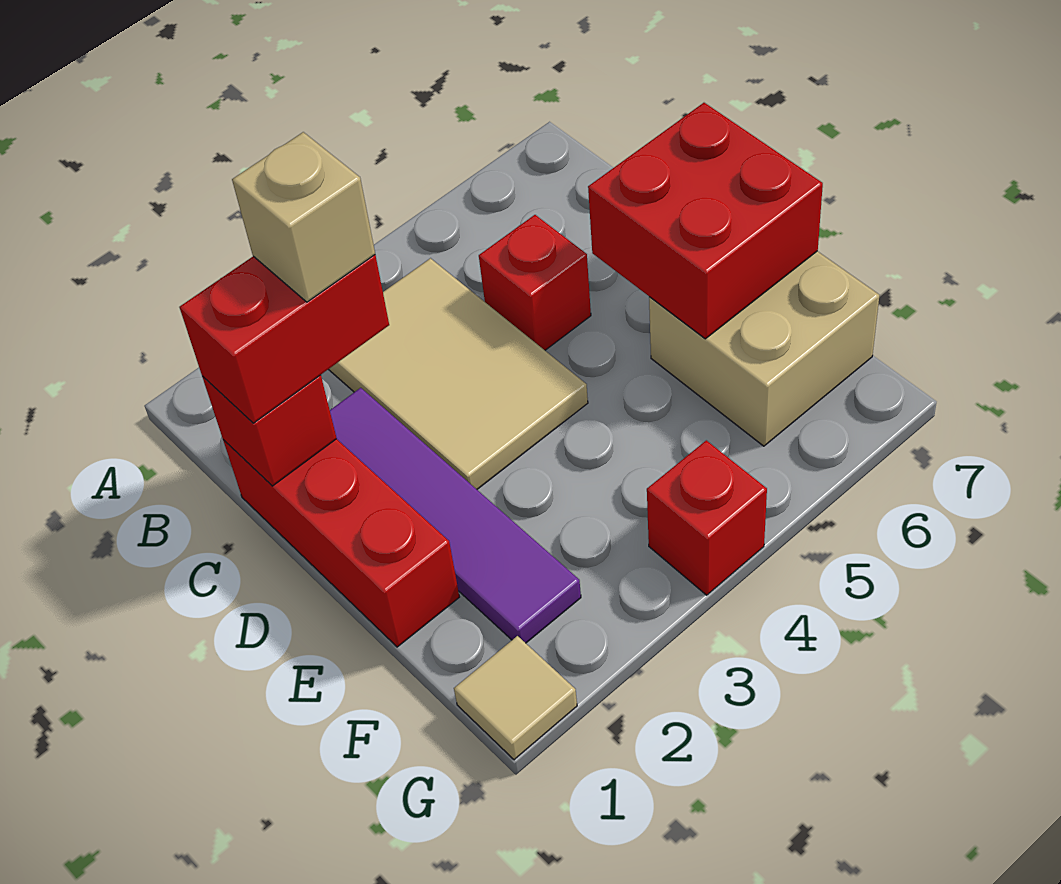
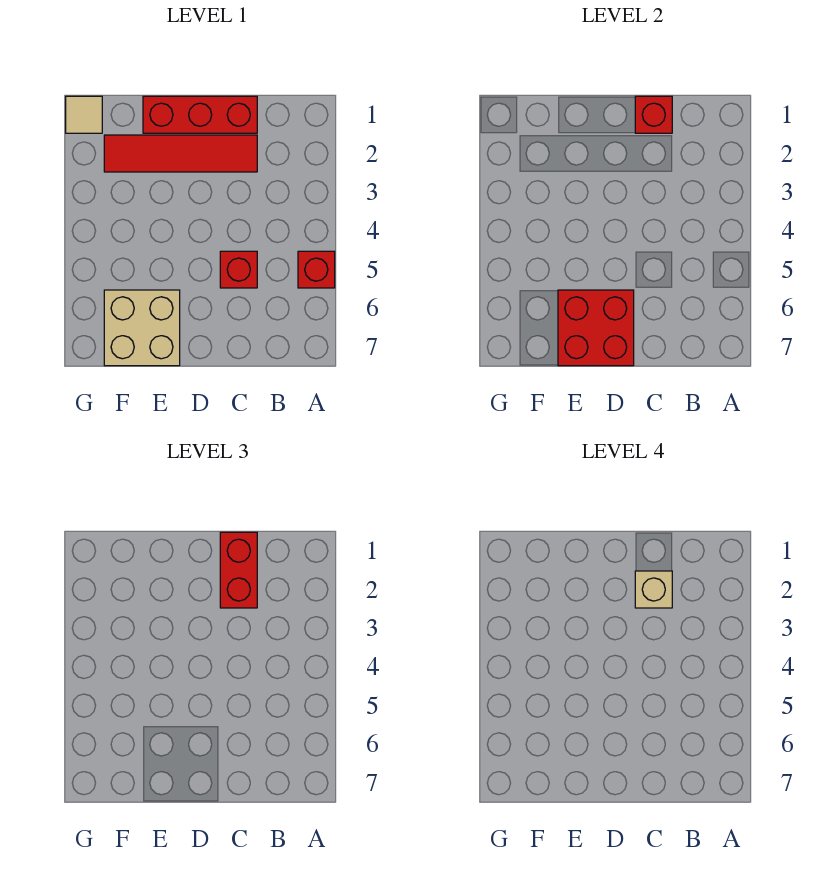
tan tile B3:D4 level 1 -> none
purple tile C2:F2 level 1 -> red tile C2:F2 level 1
red brick G4 level 1 -> red brick A5 level 1

